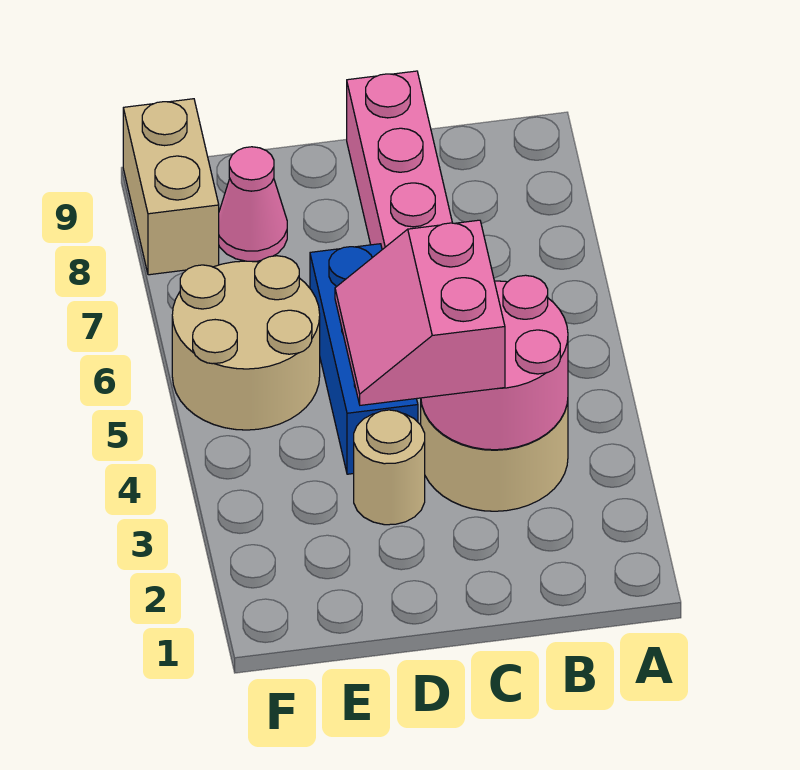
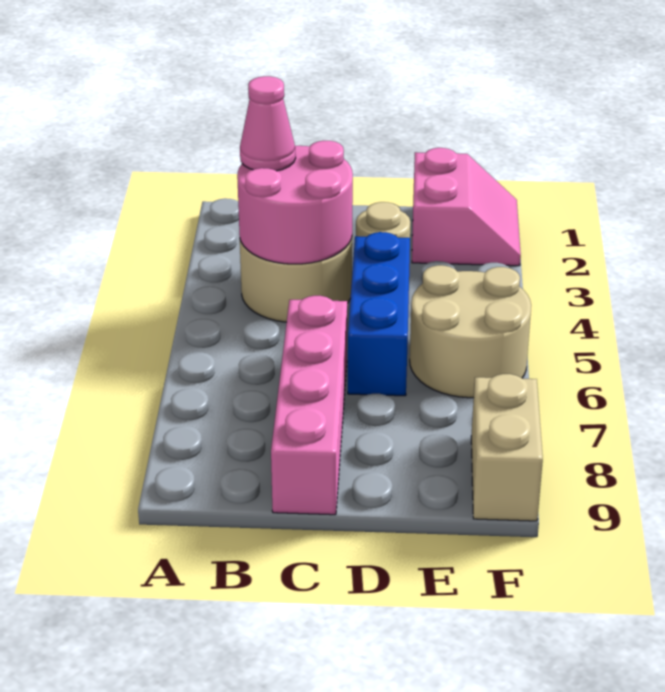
pink slope C3:D4 level 3 top C -> pink slope E1:F2 level 1 top E
pink cone E8 level 1 -> pink cone B3 level 3

